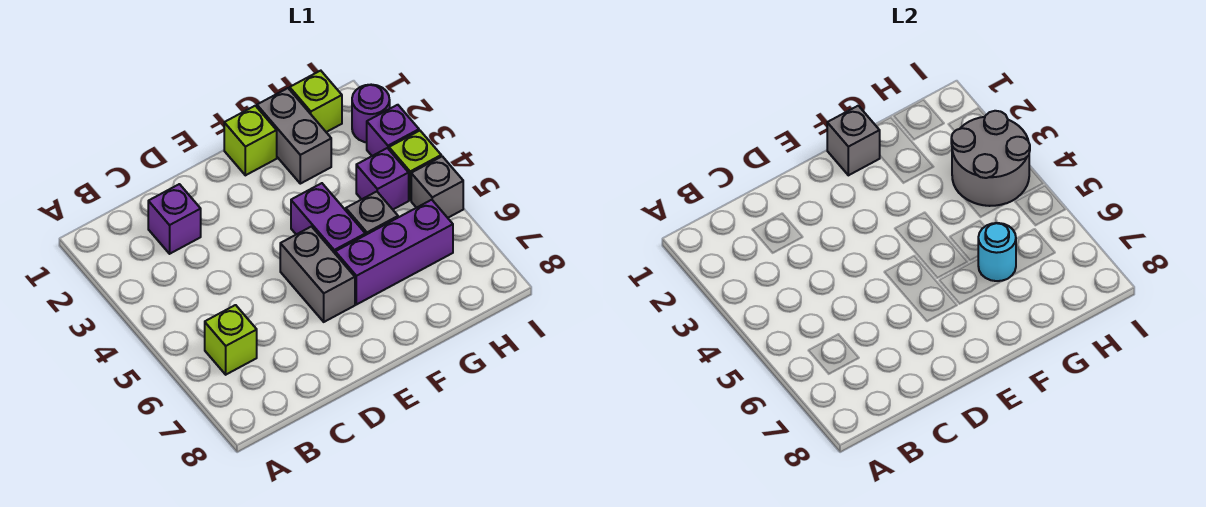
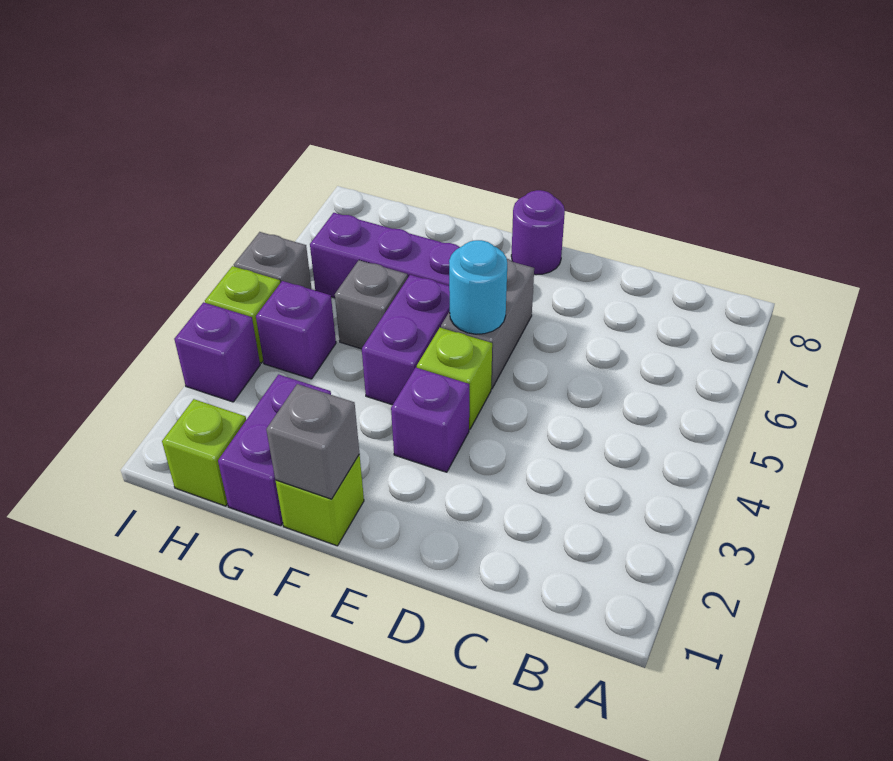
lime brick B6 level 1 -> lime brick E4 level 1
purple brick C2 level 1 -> purple brick E3 level 1
grey brick G1:G2 level 1 -> purple brick G1:G2 level 1
cyan round brick G6 level 2 -> cyan round brick E5 level 2
grey round brick H3:I4 level 2 -> none
purple round brick I2 level 1 -> purple round brick E8 level 1

